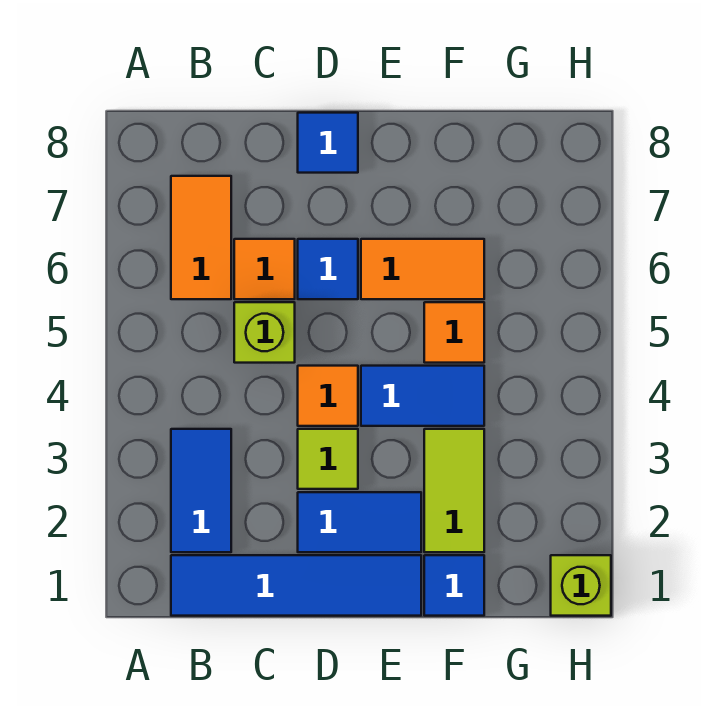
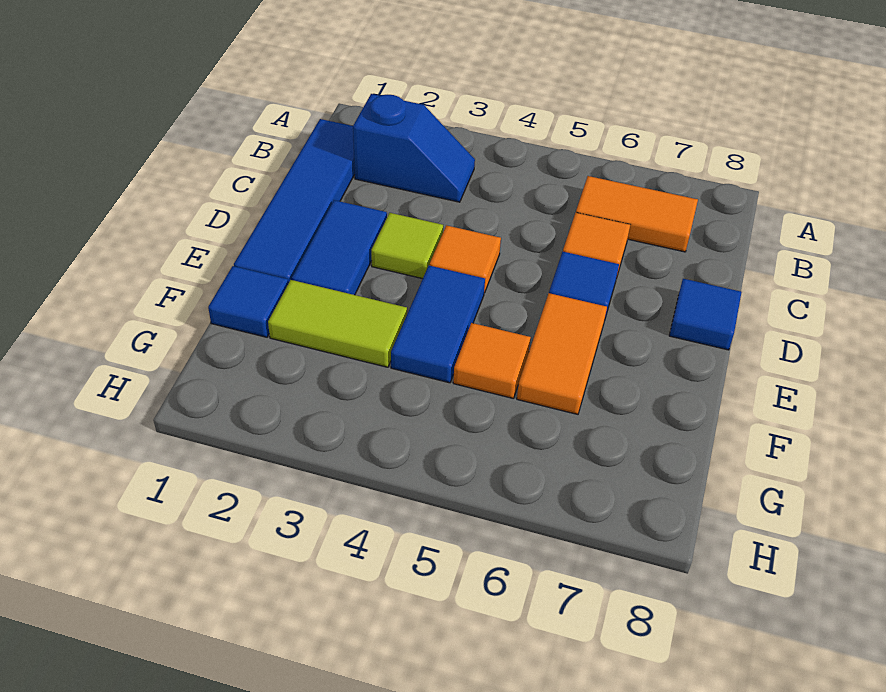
blue tile B2:B3 level 1 -> blue slope B2:B3 level 1 top 2
lime brick C5 level 1 -> none
lime brick H1 level 1 -> none

